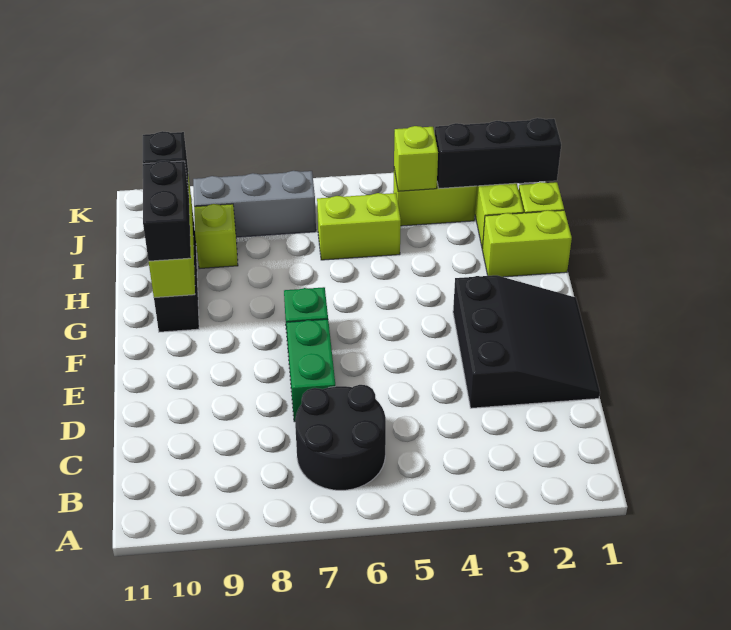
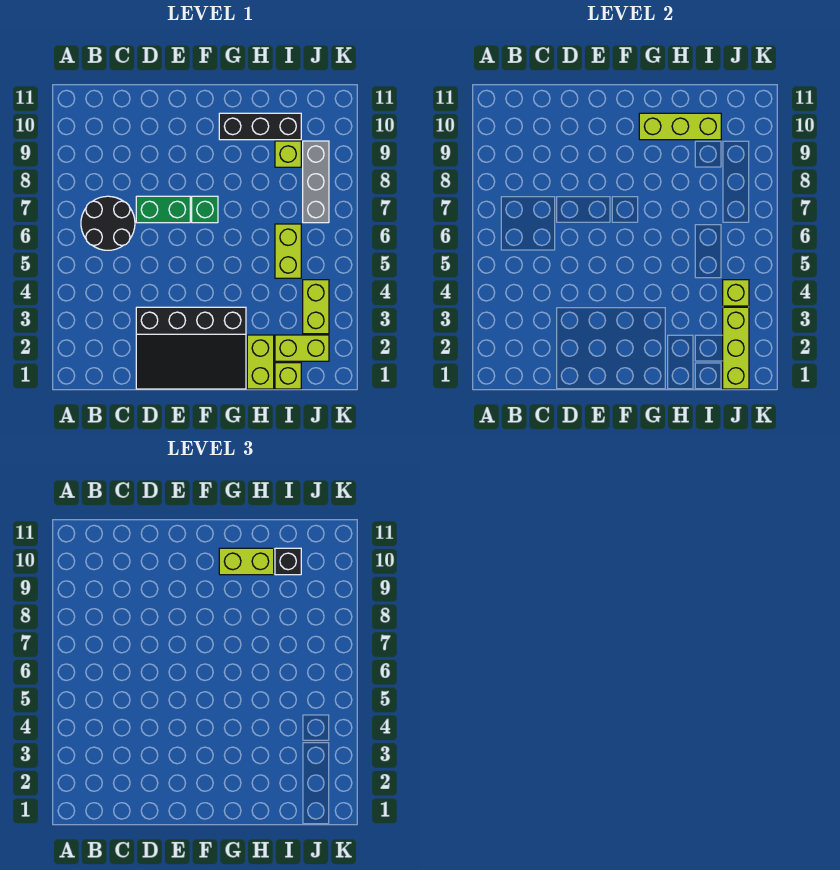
black slope D1:F3 level 1 top 3 -> black slope D1:G3 level 1 top 3
black brick G10:H10 level 3 -> lime brick G10:H10 level 3
black brick J1:J3 level 2 -> lime brick J1:J3 level 2

